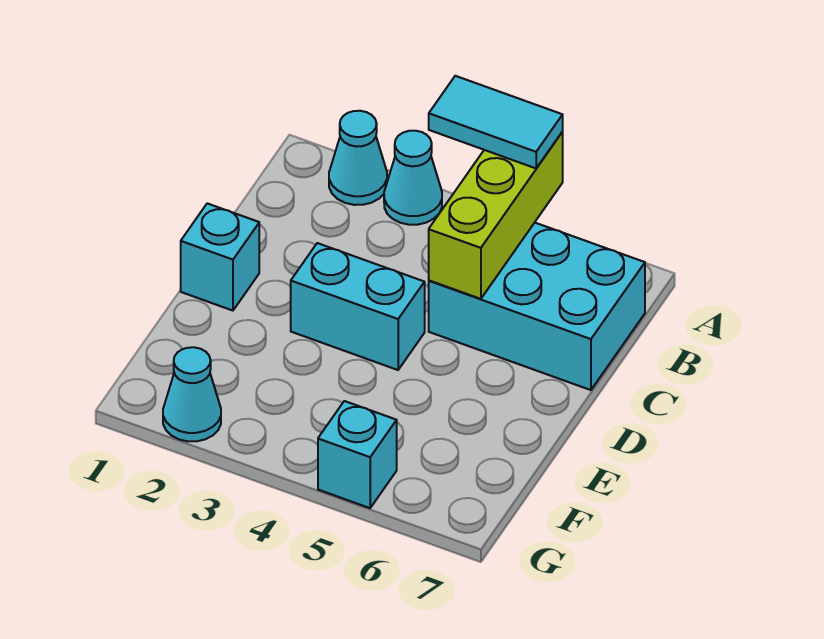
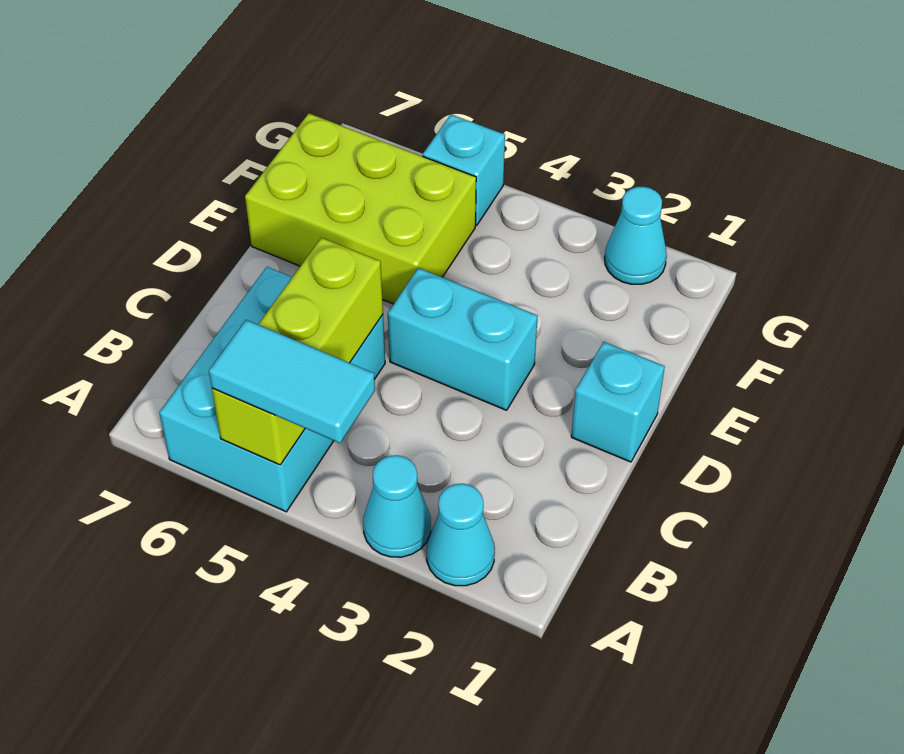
cyan brick B5:C7 level 1 -> cyan brick A5:C6 level 1
none -> lime brick E5:F7 level 1

